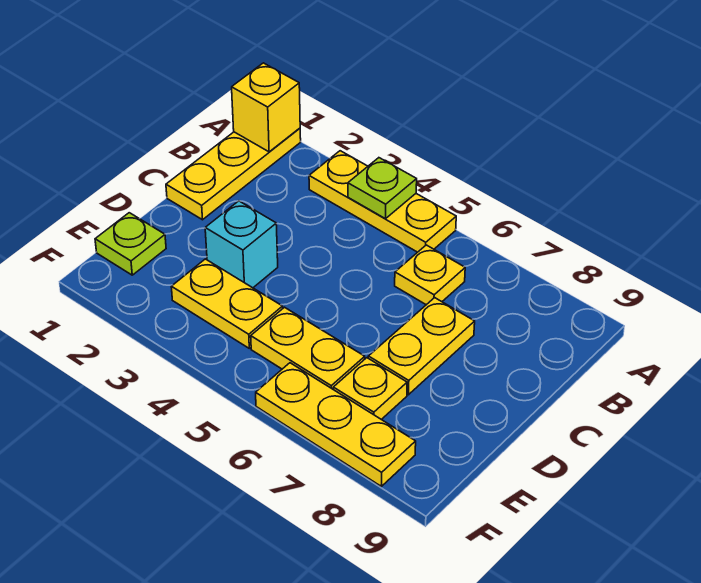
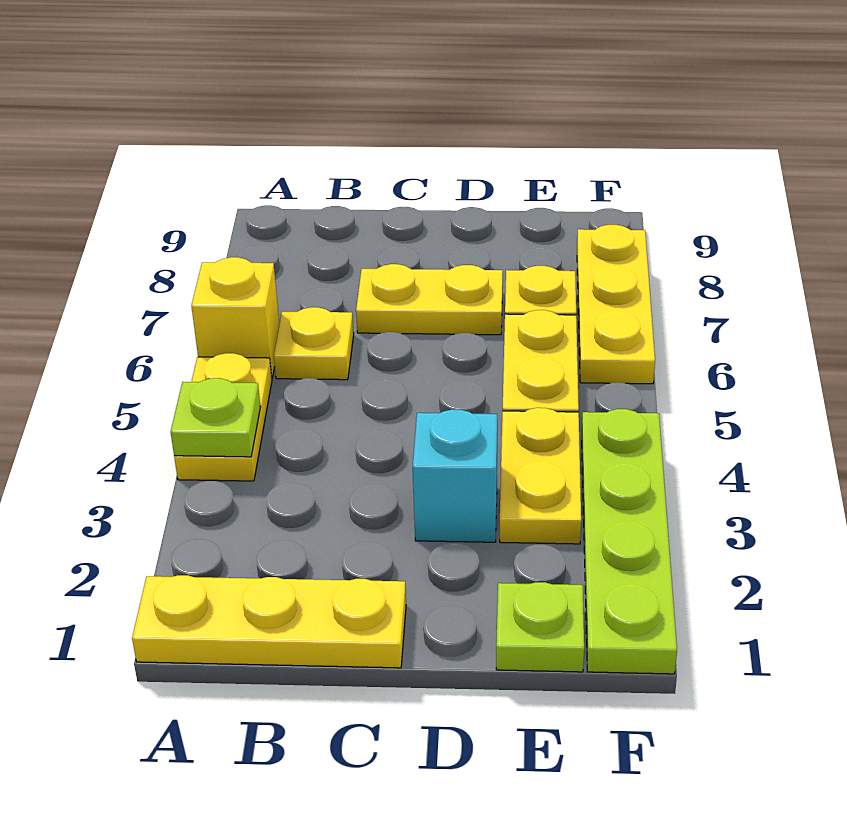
yellow brick A1 level 2 -> yellow brick A6 level 1
yellow plate A3:A5 level 1 -> yellow plate A4:A5 level 1
none -> lime plate F1:F4 level 1

